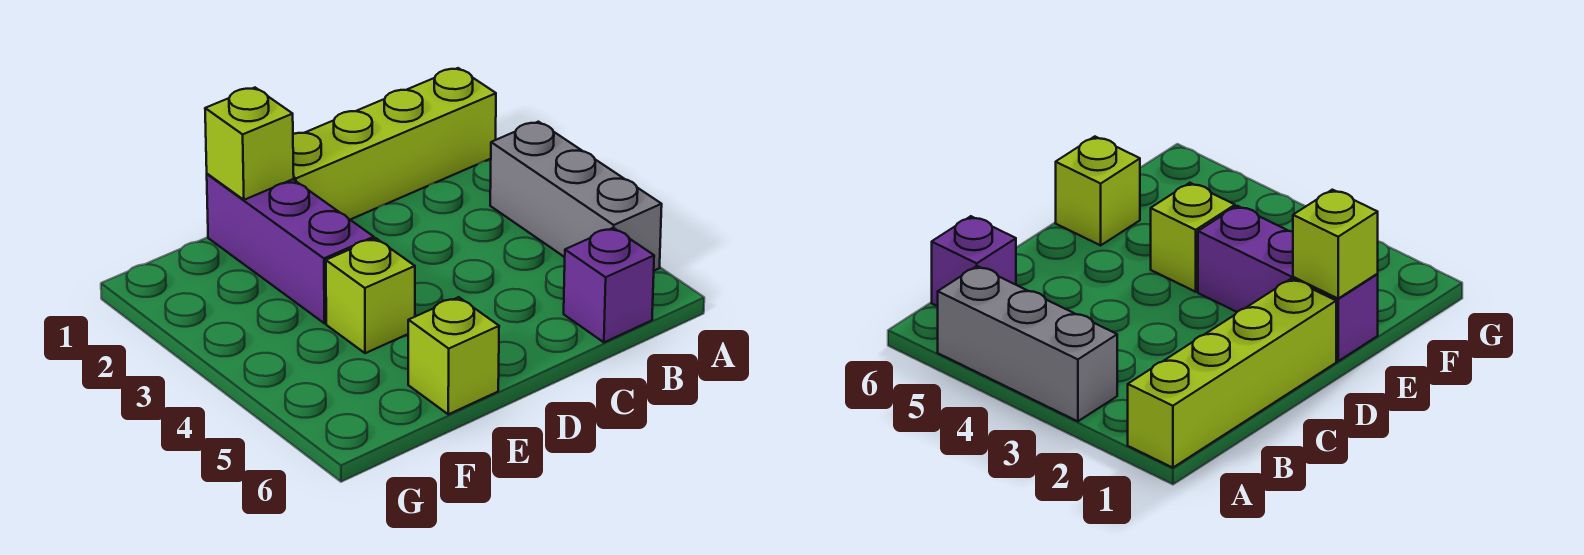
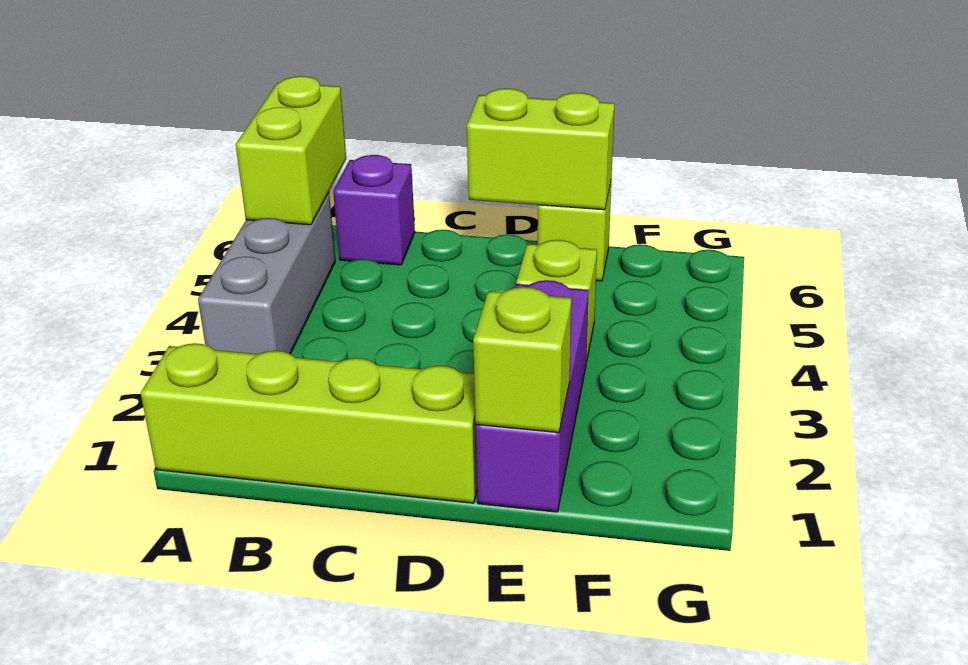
none -> lime brick A5:A6 level 2
none -> lime brick D6:E6 level 2

